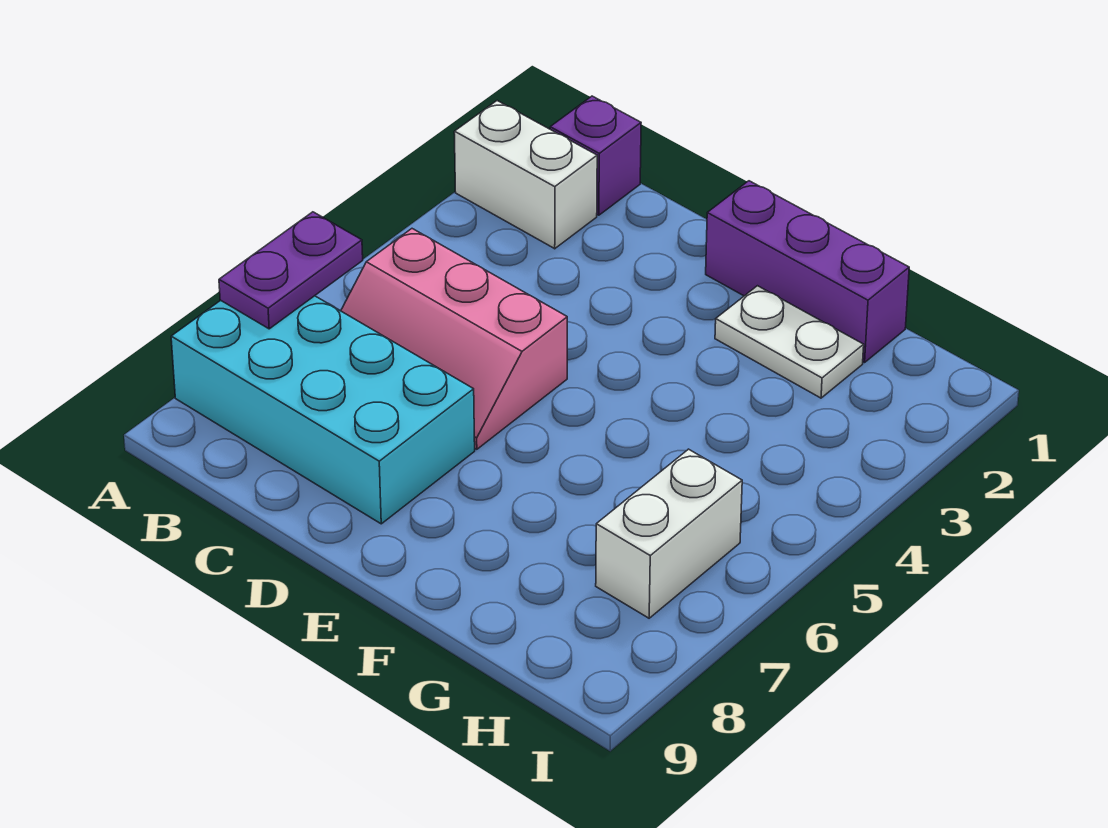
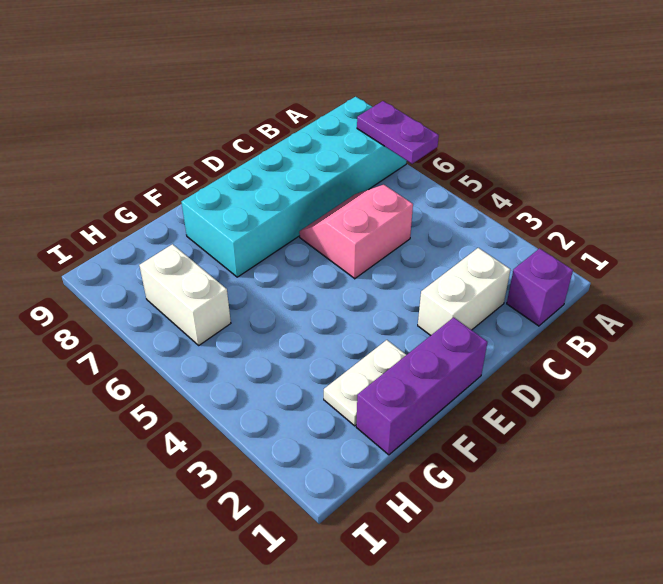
white brick A2:B2 level 1 -> white brick C2:D2 level 1
cyan brick A7:D8 level 1 -> cyan brick A7:F8 level 1
pink slope B5:D6 level 1 top 5 -> pink slope C5:D6 level 1 top 5

